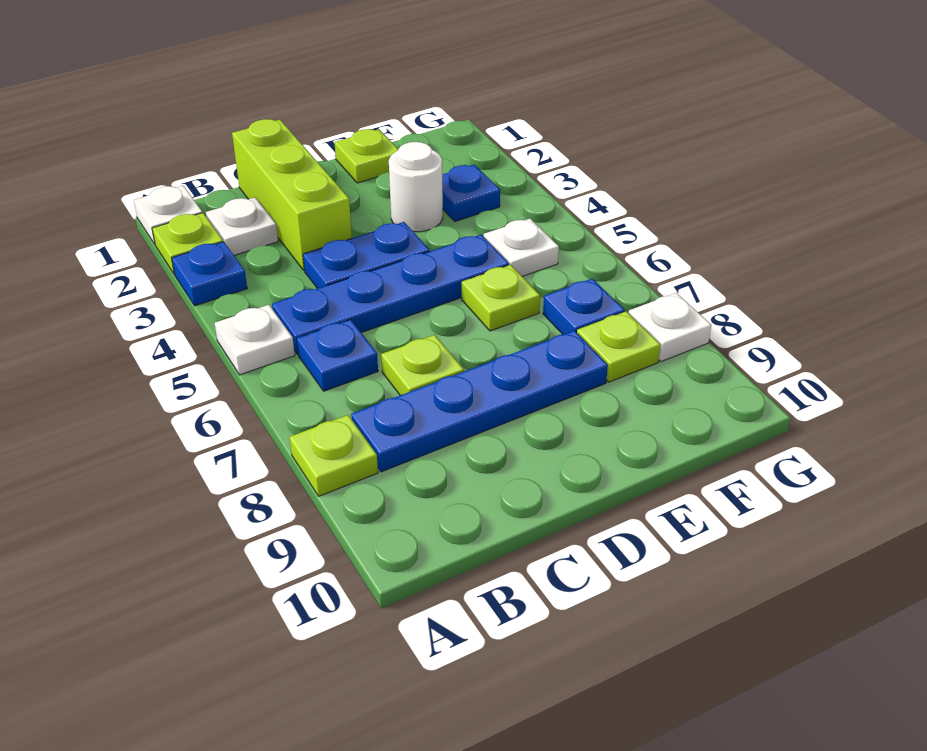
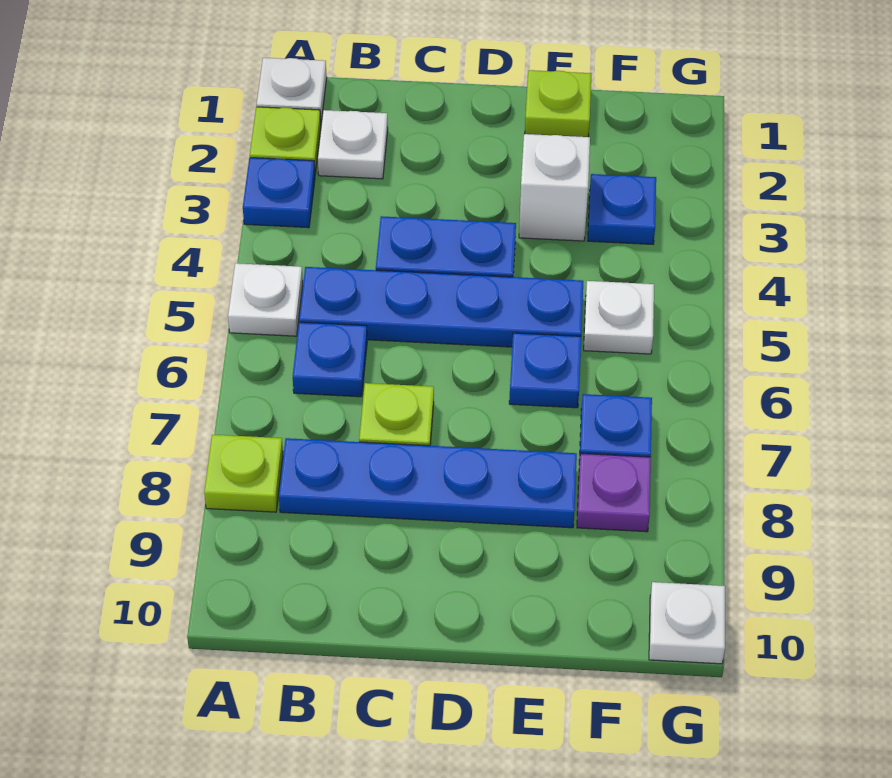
lime brick C1:C3 level 1 -> none
white round brick E3 level 1 -> white brick E3 level 1
lime plate E6 level 1 -> blue plate E6 level 1
lime plate F8 level 1 -> purple plate F8 level 1
white plate G8 level 1 -> white plate G10 level 1

